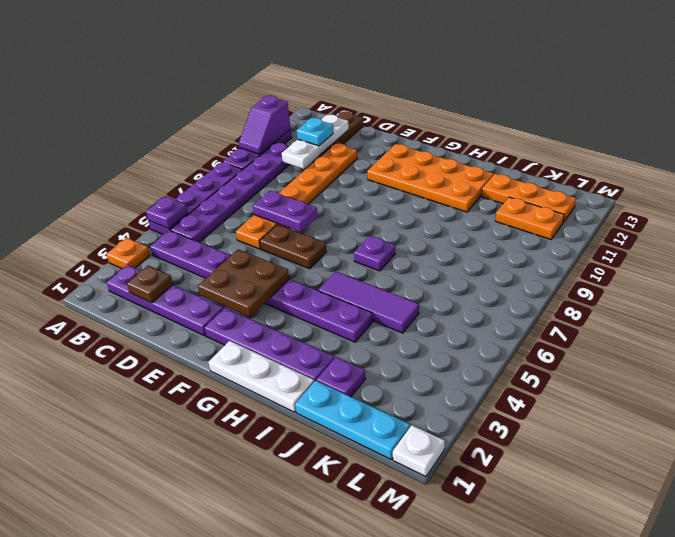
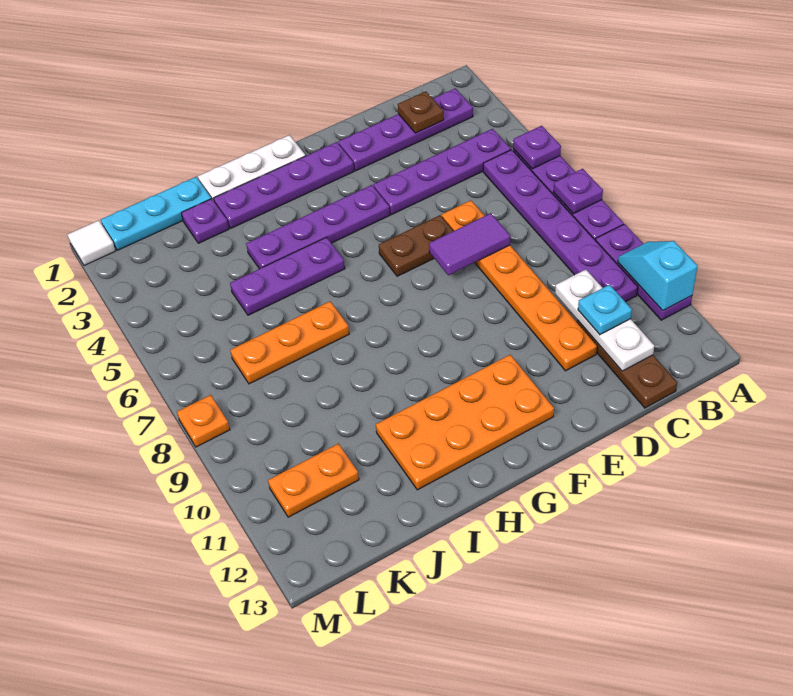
orange plate A3 level 1 -> orange plate M8 level 1
purple slope A10:A11 level 2 top 11 -> cyan slope A10:A11 level 2 top 11
purple plate D7:E7 level 2 -> purple tile D7:E7 level 2
brown plate E3:F4 level 2 -> none
purple tile H5:J5 level 1 -> purple plate H5:J5 level 1
purple plate H7 level 1 -> purple plate A7 level 2
orange plate J12:L12 level 1 -> orange plate I7:K7 level 1
white plate M1 level 1 -> white tile M1 level 1

